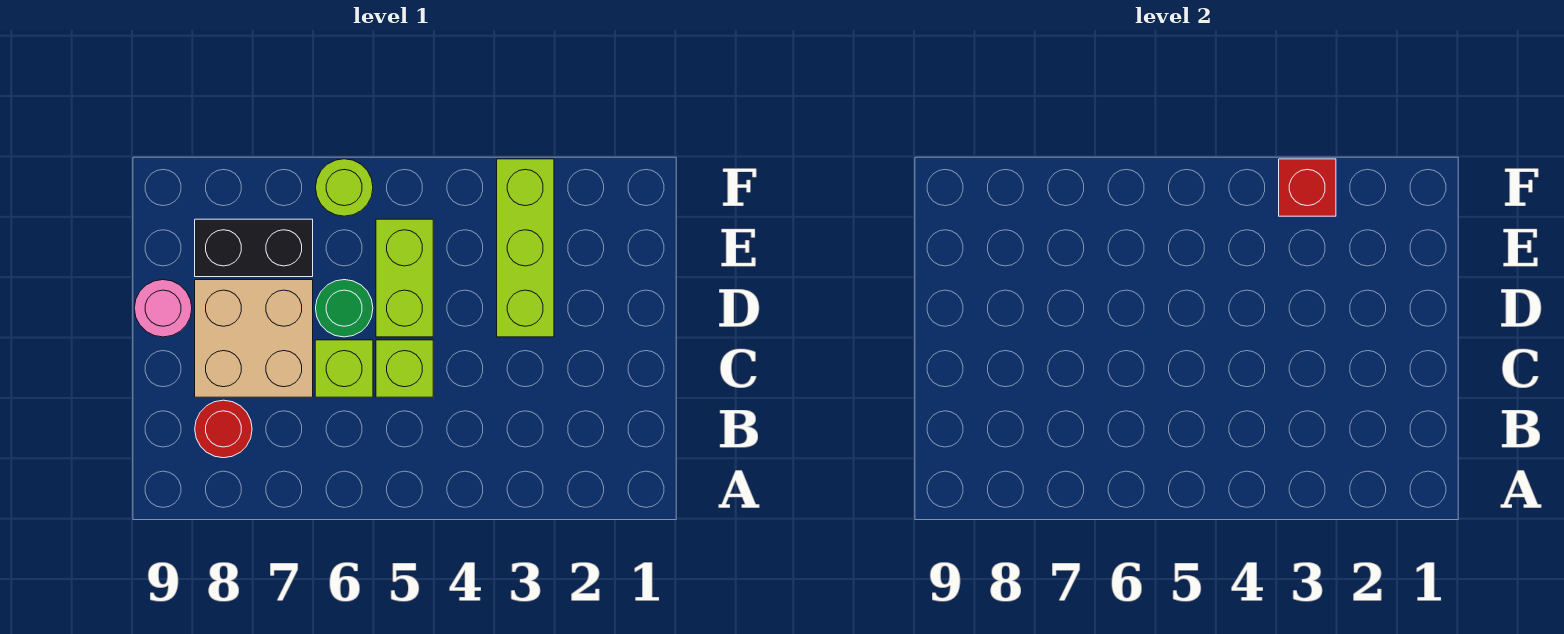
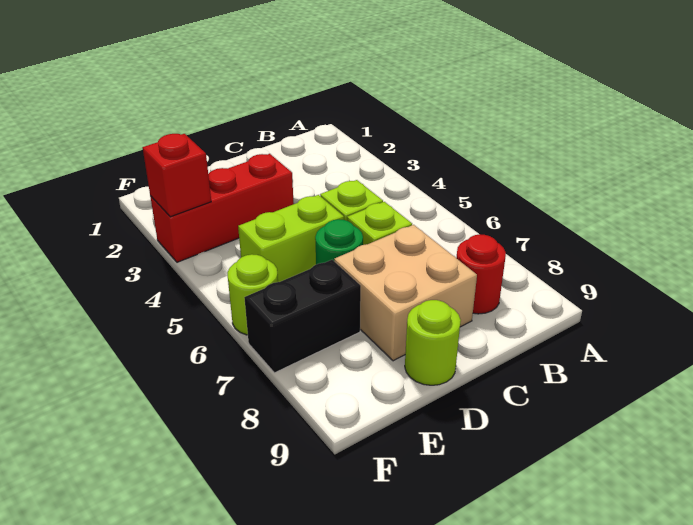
lime brick D3:F3 level 1 -> red brick D3:F3 level 1
pink round brick D9 level 1 -> lime round brick D9 level 1
black brick E7:E8 level 1 -> black brick E7:F7 level 1

